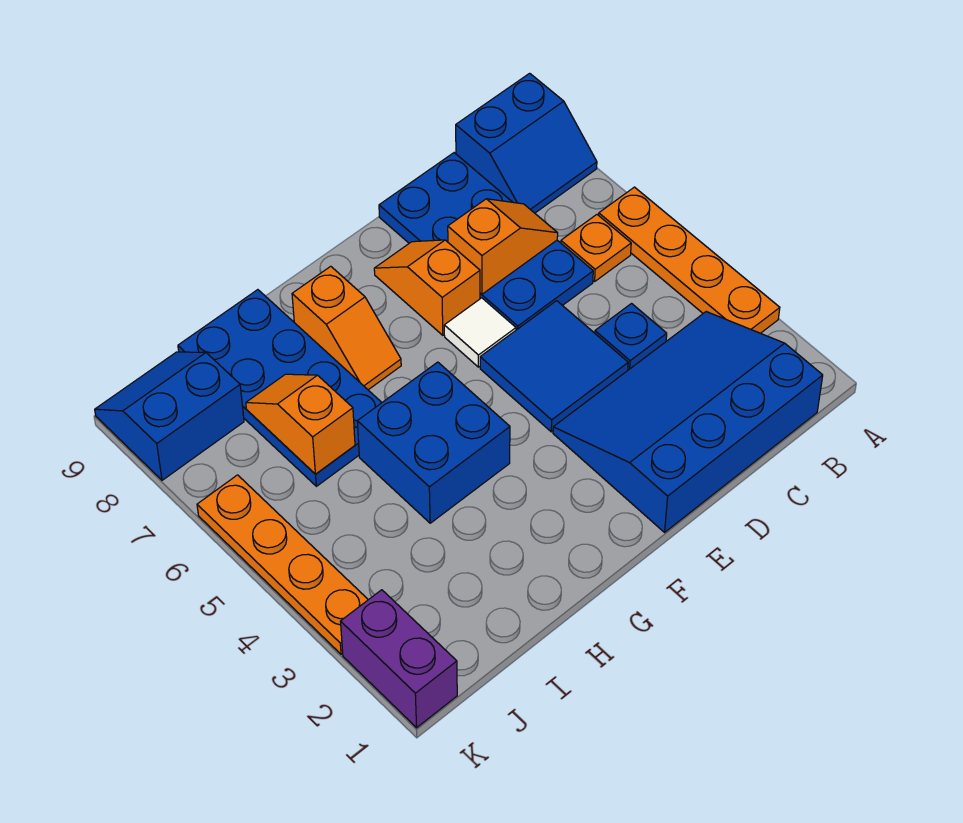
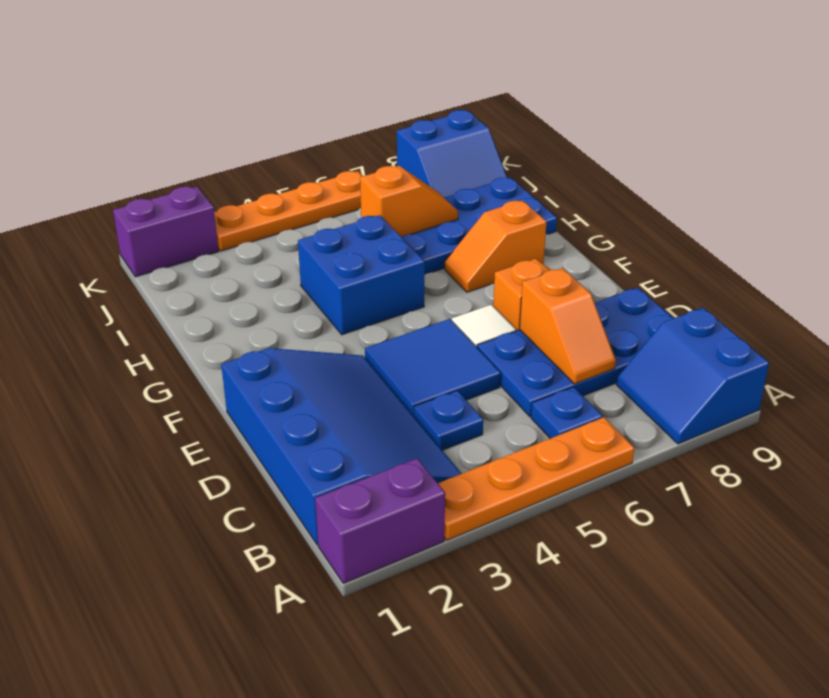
none -> purple brick A1:A2 level 1
orange plate B6 level 1 -> blue plate B6 level 1
blue slope J8:K9 level 1 top 8 -> blue slope J8:K9 level 1 top K

